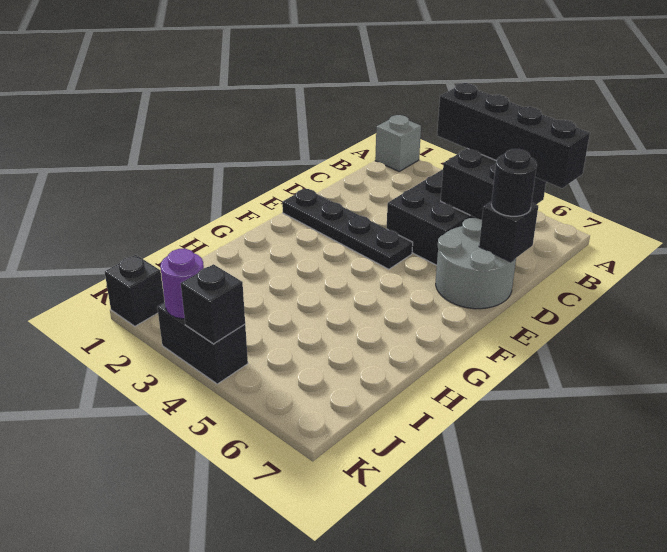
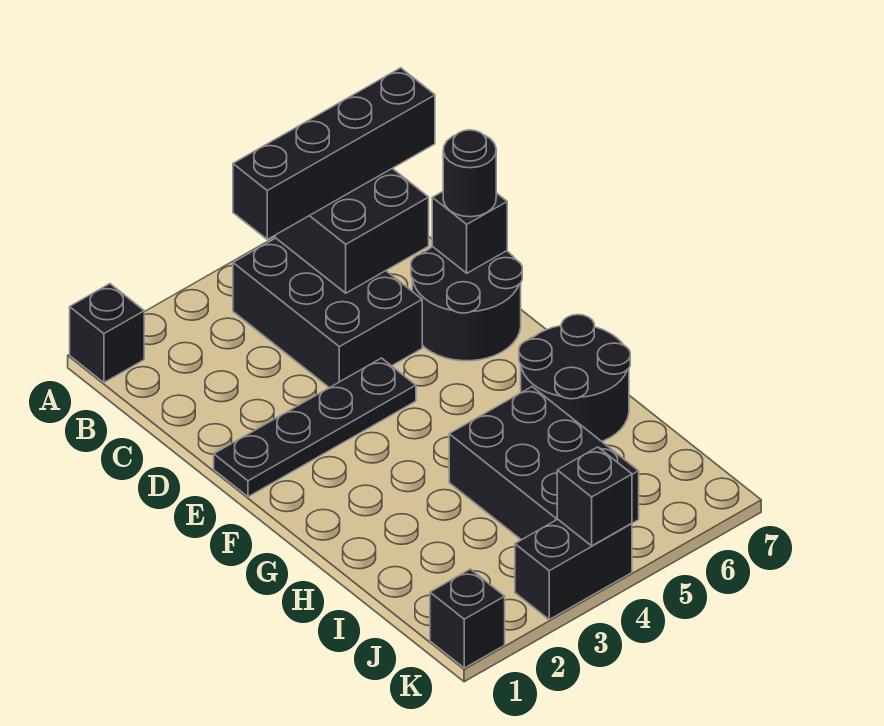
grey brick A1 level 1 -> black brick A1 level 1
grey round brick D6:E7 level 1 -> black round brick D6:E7 level 1
none -> black round brick G6:H7 level 1
none -> black brick H4:J5 level 1
purple round brick K3 level 2 -> none

